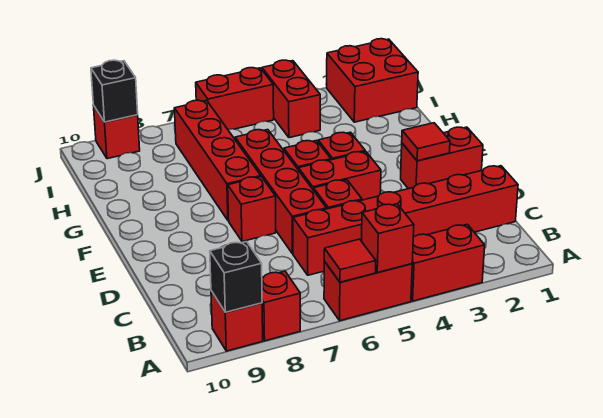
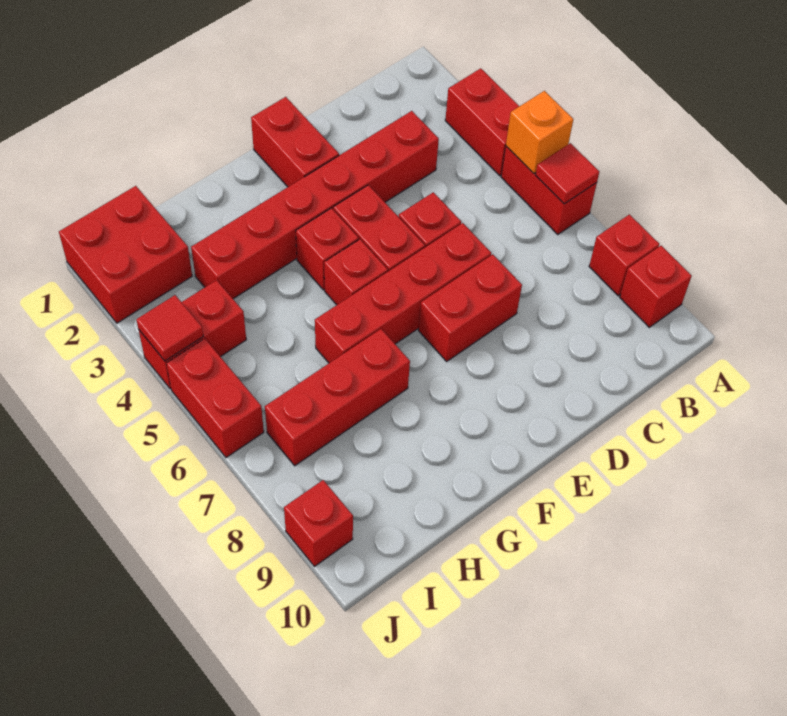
red brick A5 level 2 -> orange brick A5 level 2
black brick A9 level 2 -> none
red brick C1:C6 level 1 -> red brick C3:H3 level 1
red tile E2 level 2 -> red tile J4 level 2
red brick E7 level 1 -> red brick D7:E7 level 1
red brick F7:I7 level 1 -> red brick G7:I7 level 1
black brick J9 level 2 -> none

